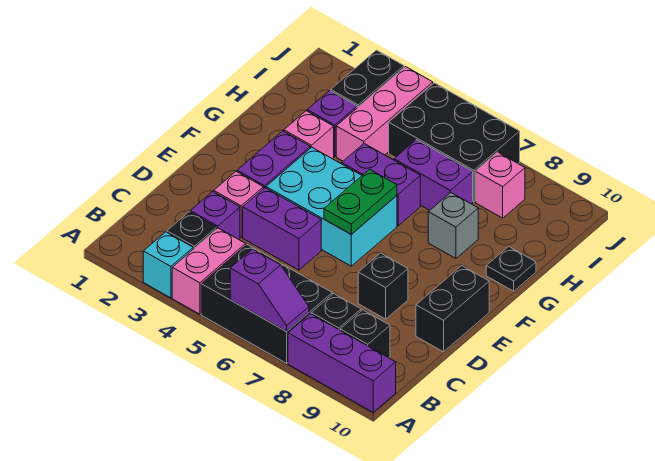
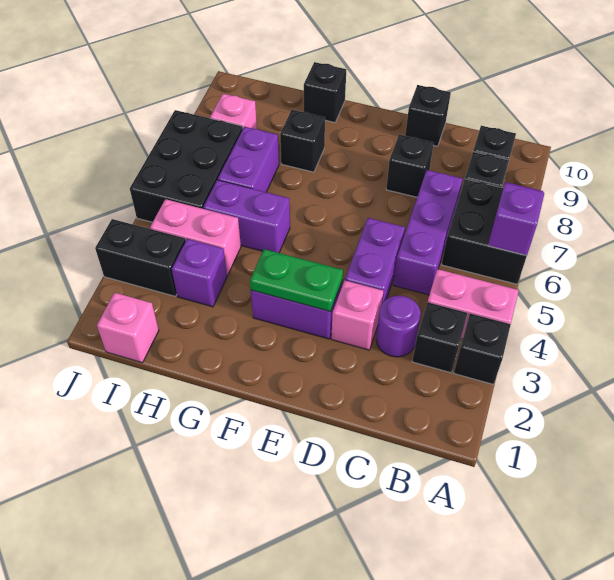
cyan brick A3 level 1 -> black brick A3 level 1
black brick A5:B7 level 1 -> black brick A6:B7 level 1
purple brick A8:A10 level 1 -> purple brick C5:C7 level 1
purple brick C3 level 1 -> purple round brick C3 level 1
black brick D10:E10 level 1 -> black brick D10 level 1
cyan brick E4:F6 level 1 -> none
green plate E6:F6 level 2 -> green plate E3:F3 level 2
pink brick G3 level 1 -> pink brick I1 level 1
purple brick G5:G6 level 1 -> purple brick G5:H5 level 1
grey brick G8 level 1 -> black brick G8 level 1
black plate G10 level 1 -> black brick G10 level 1
pink brick H4:J4 level 1 -> pink brick H4:I4 level 1

